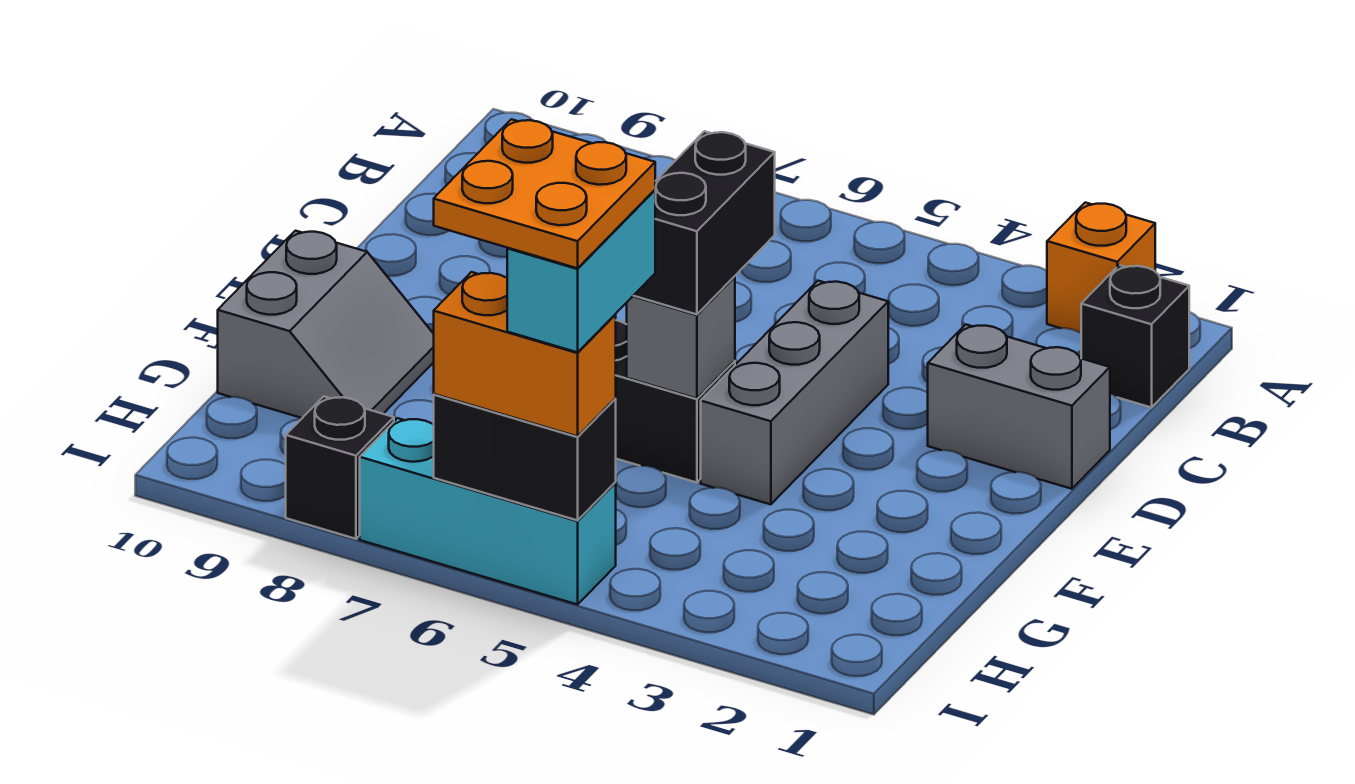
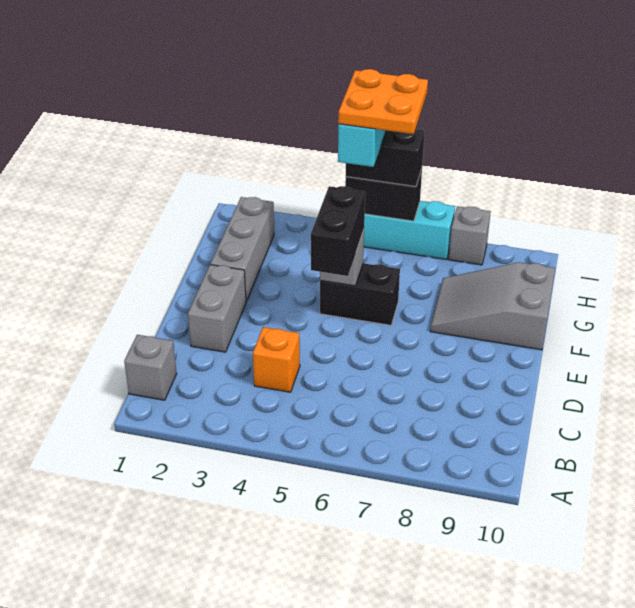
orange brick A2 level 1 -> orange brick C4 level 1
black brick B1 level 1 -> grey brick B1 level 1
grey brick D1:D2 level 1 -> grey brick D2:E2 level 1
grey brick D4:F4 level 1 -> grey brick F2:H2 level 1
grey slope F9:G10 level 1 top 10 -> grey slope F8:G10 level 1 top 10
orange brick I5:I6 level 3 -> black brick I5:I6 level 3
black brick I8 level 1 -> grey brick I8 level 1

